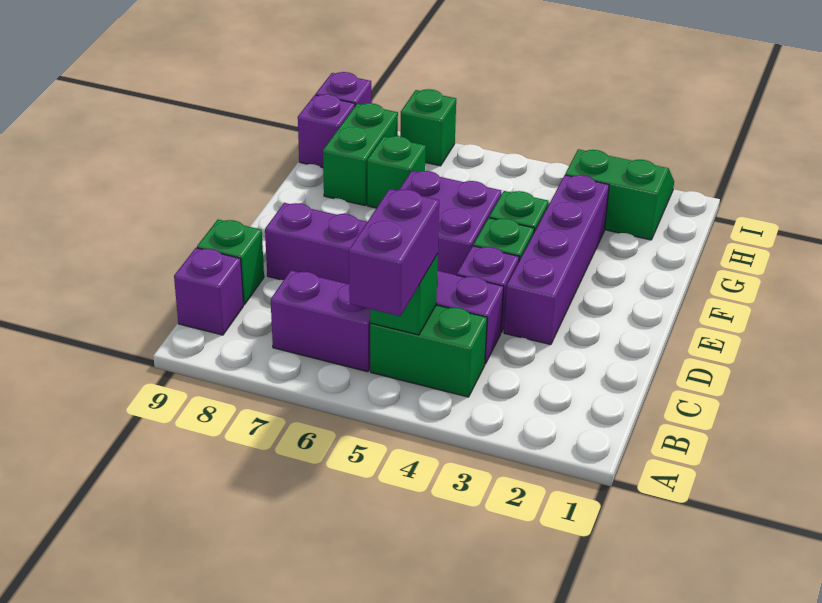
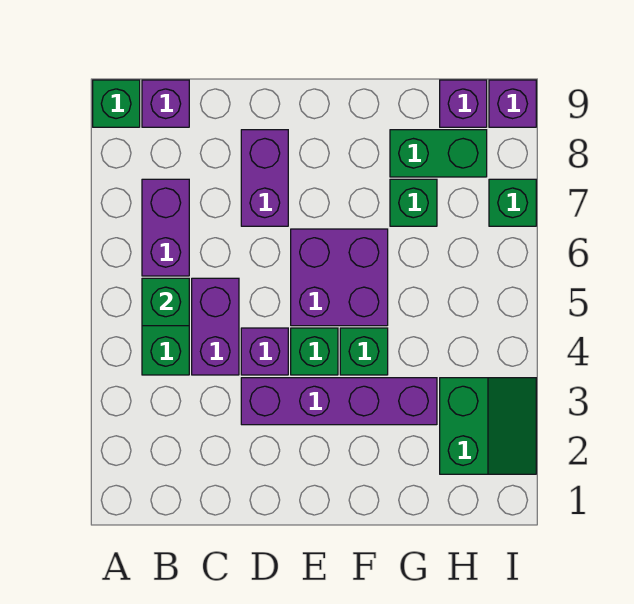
purple brick A5:B5 level 3 -> none
green brick C9 level 1 -> green brick A9 level 1

